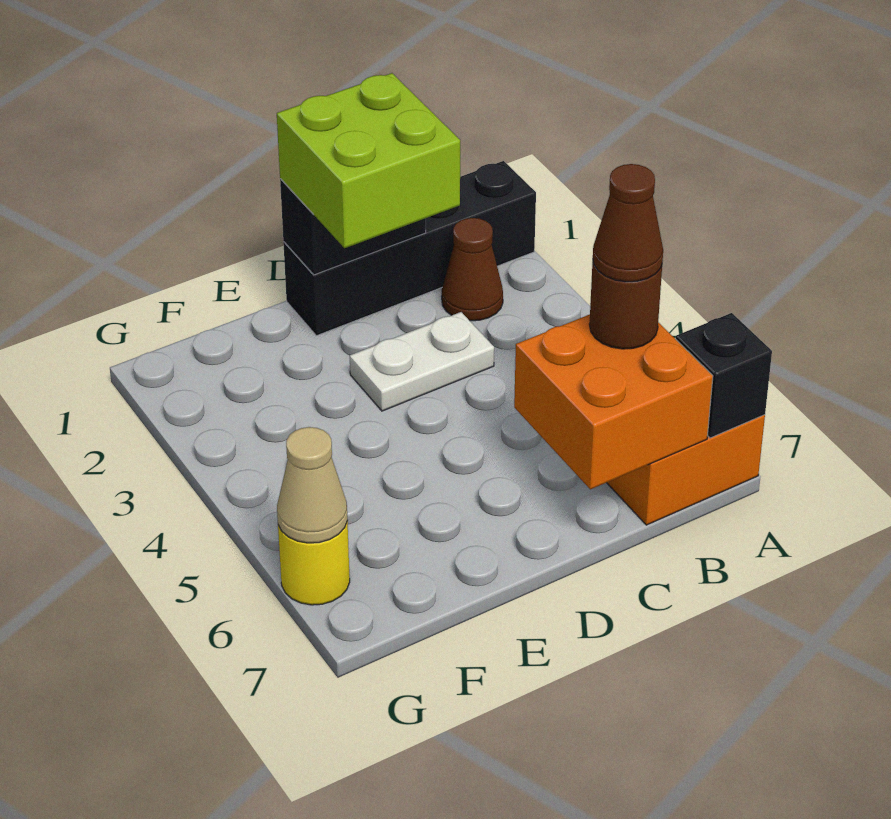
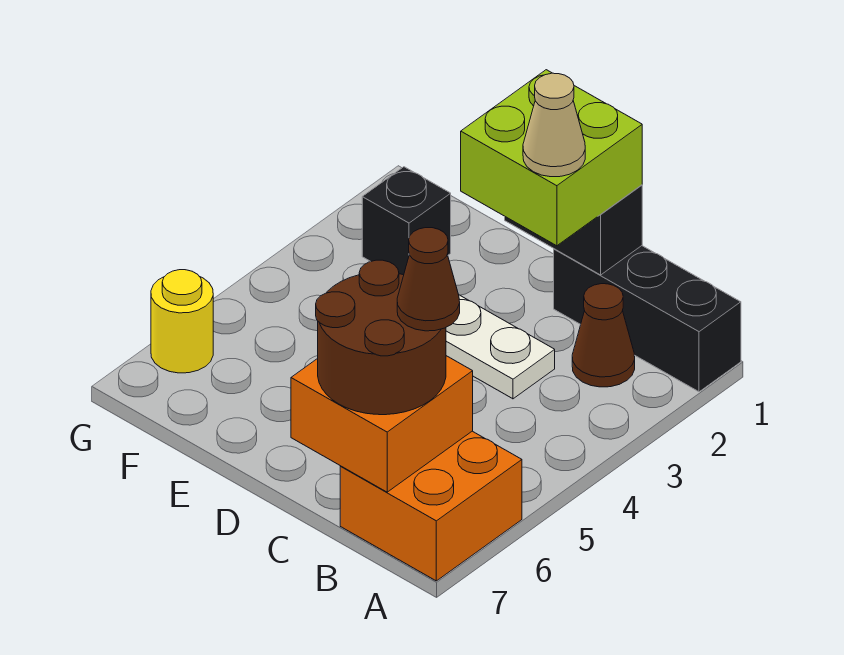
black brick A1:D1 level 1 -> black brick A1:C1 level 1
black brick A7 level 2 -> black brick F2 level 1
brown round brick B6 level 3 -> brown round brick B6:C7 level 3
tan cone G6 level 2 -> tan cone C2 level 4

